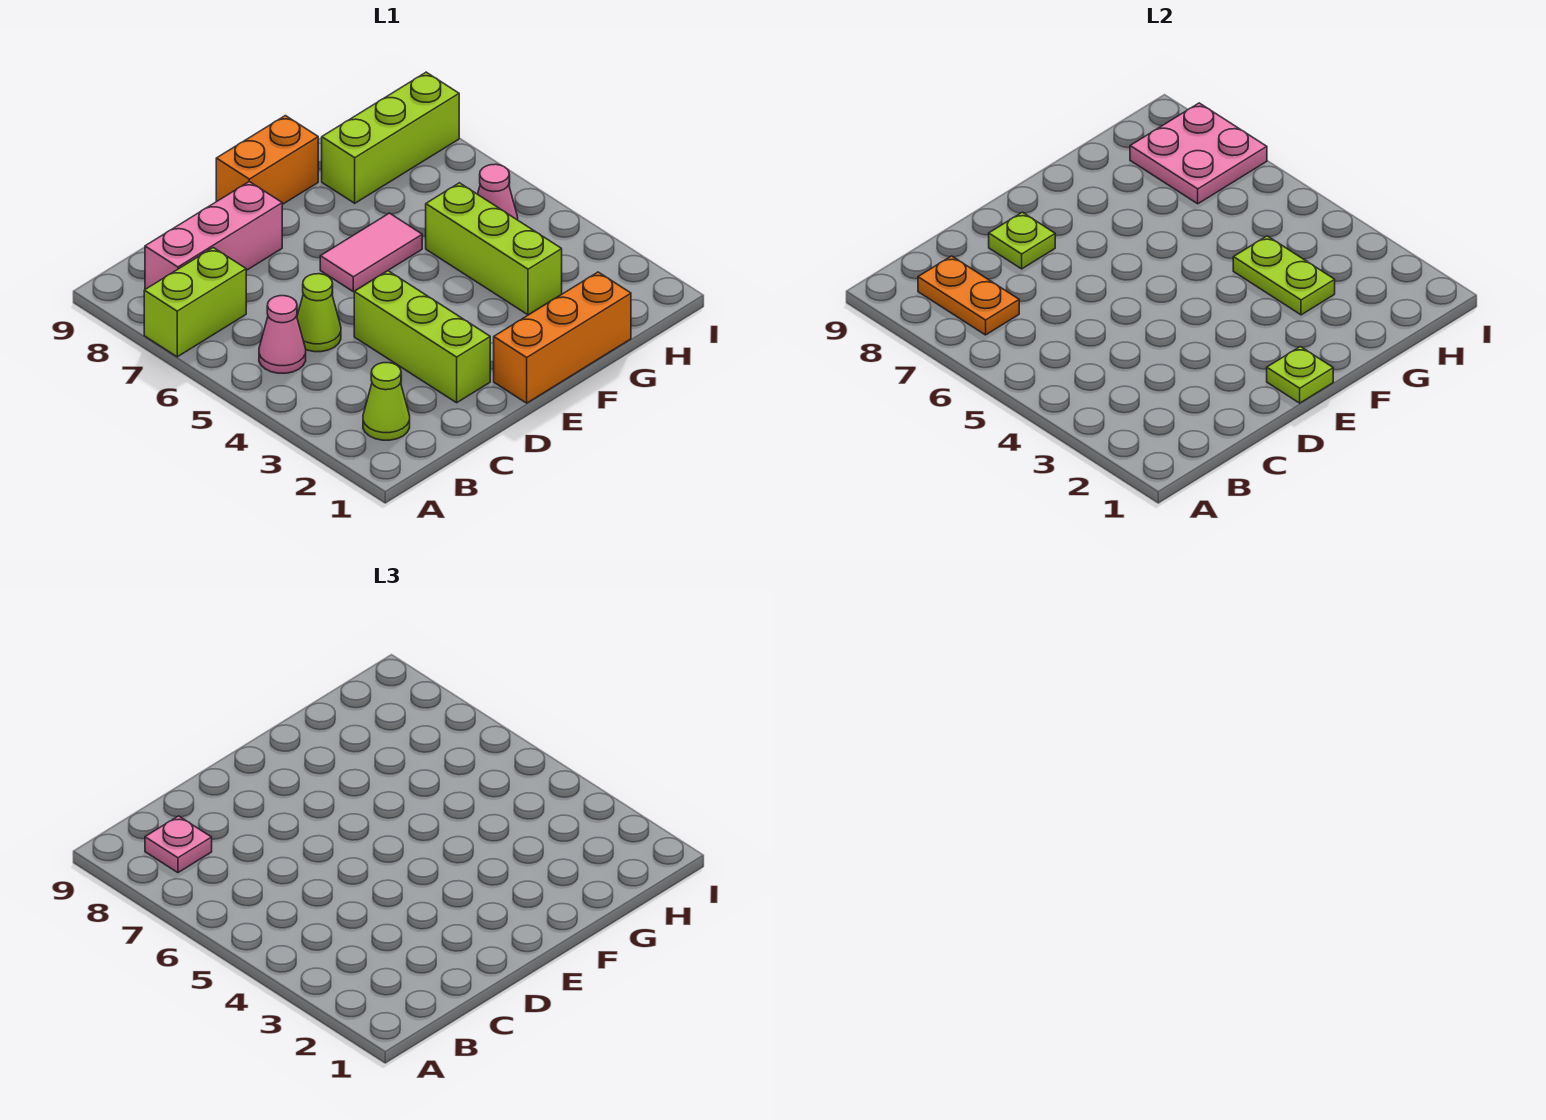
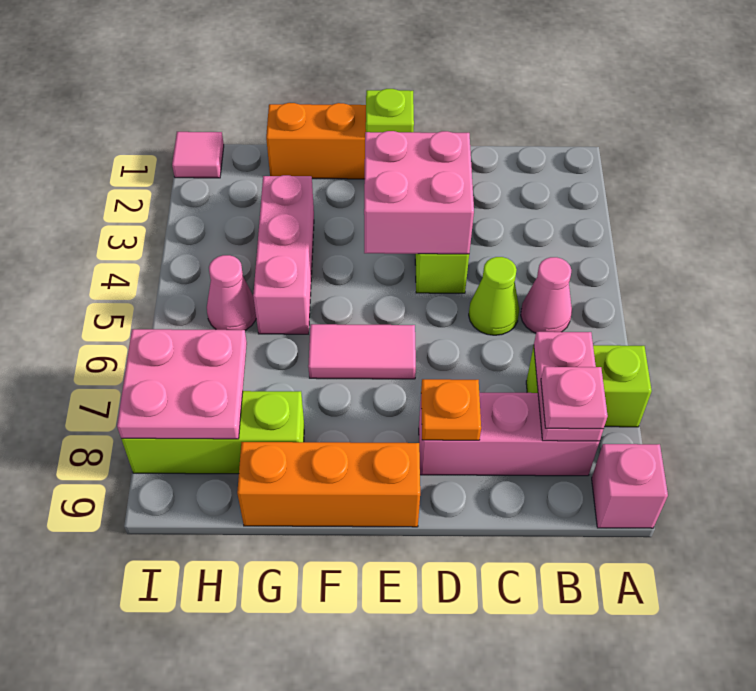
none -> pink brick A9 level 1
lime cone B2 level 1 -> none
orange plate B7:B8 level 2 -> pink plate B7:B8 level 2
none -> pink brick D3:E4 level 2
lime plate D8 level 2 -> orange plate D8 level 2
orange brick E9:F9 level 1 -> orange brick E9:G9 level 1
lime brick G3:G5 level 1 -> pink brick G3:G5 level 1
lime plate G3:G4 level 2 -> none
none -> pink tile I1 level 1

